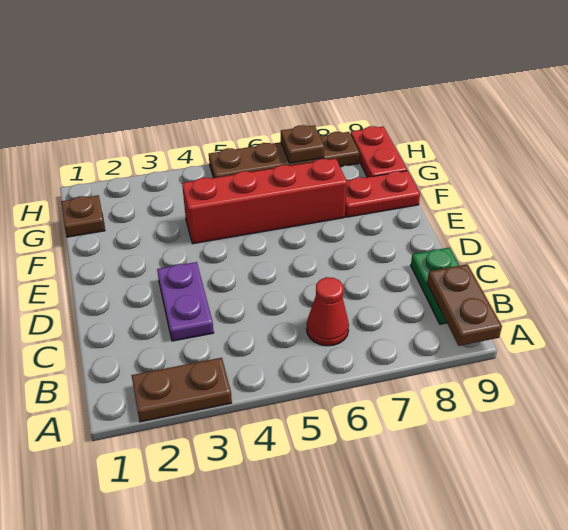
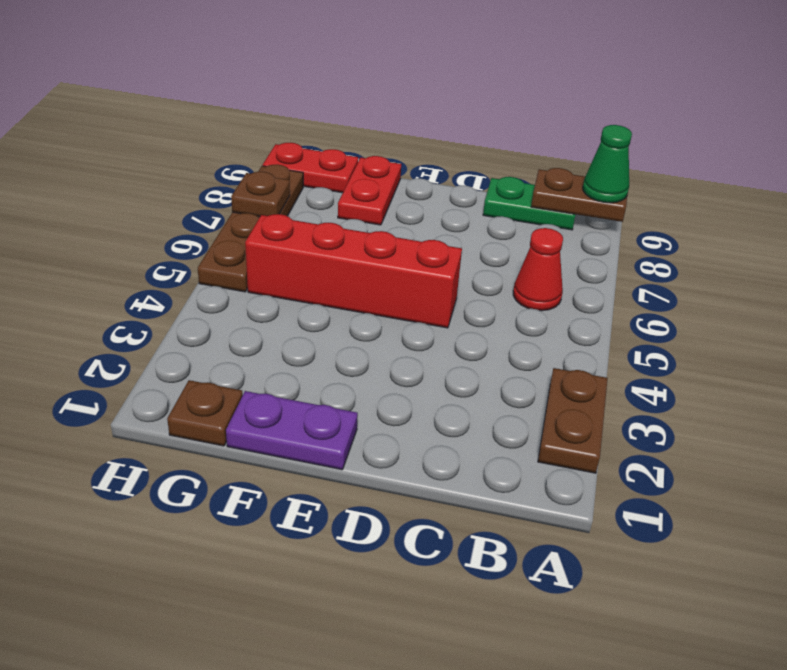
none -> green cone A9 level 3
purple plate C3:D3 level 1 -> purple plate E1:F1 level 1
red brick F4:F7 level 1 -> red brick D5:G5 level 1

